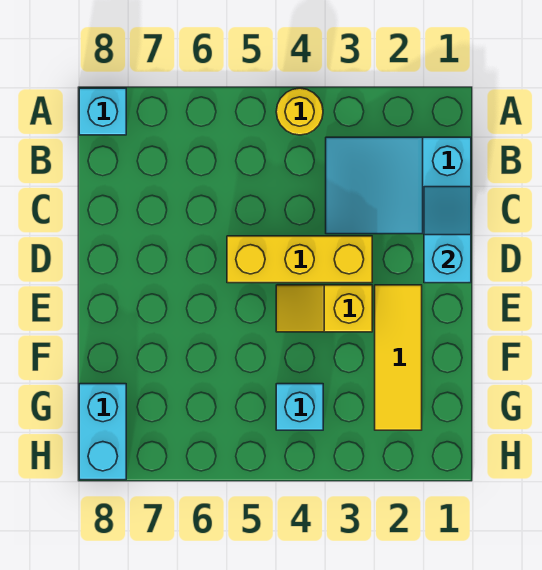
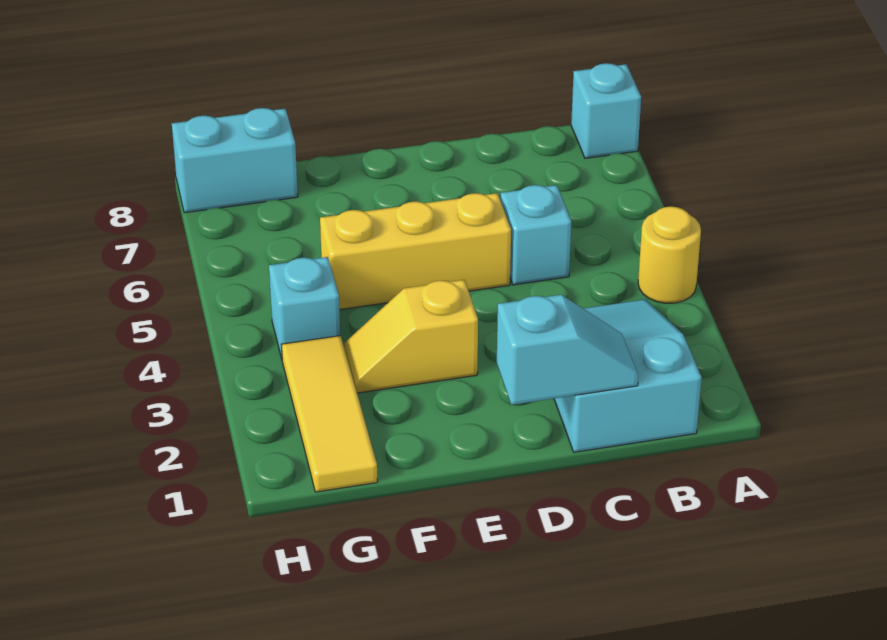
none -> cyan brick C5 level 1
yellow brick D3:D5 level 1 -> yellow brick D5:F5 level 1
yellow tile E2:G2 level 1 -> yellow tile G1:G3 level 1
yellow slope E3:E4 level 1 top 3 -> yellow slope E3:F3 level 1 top E

